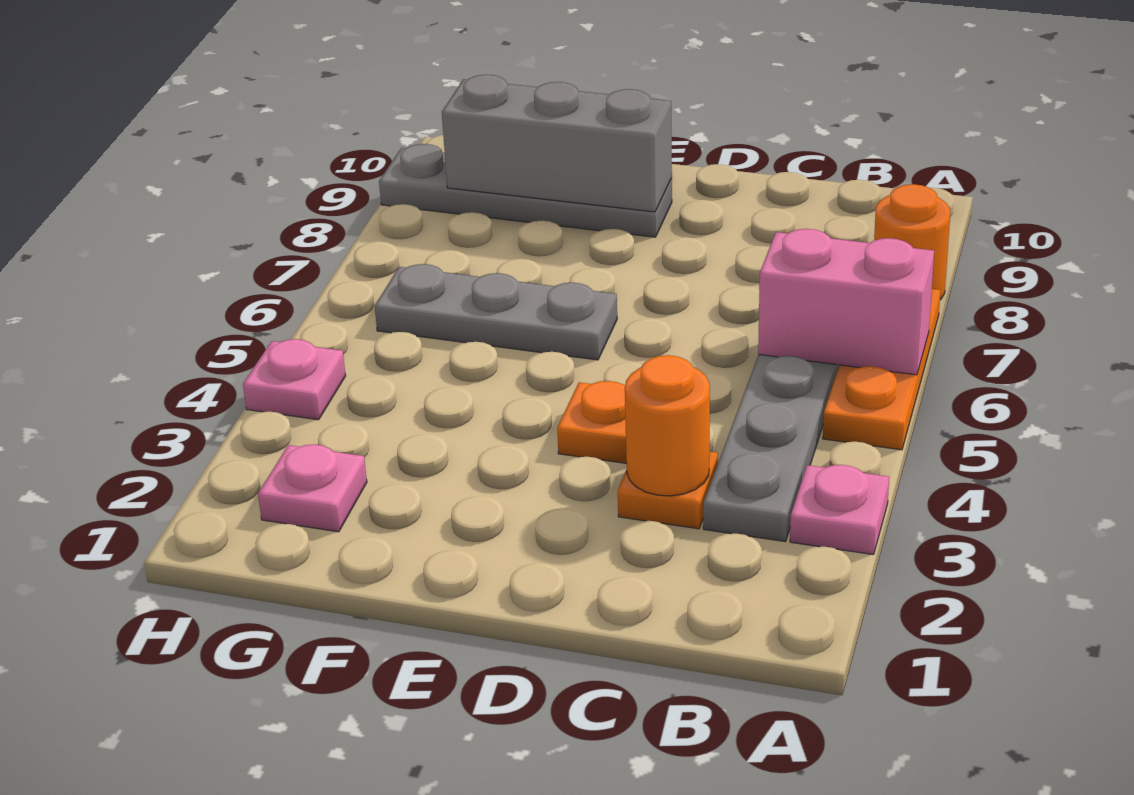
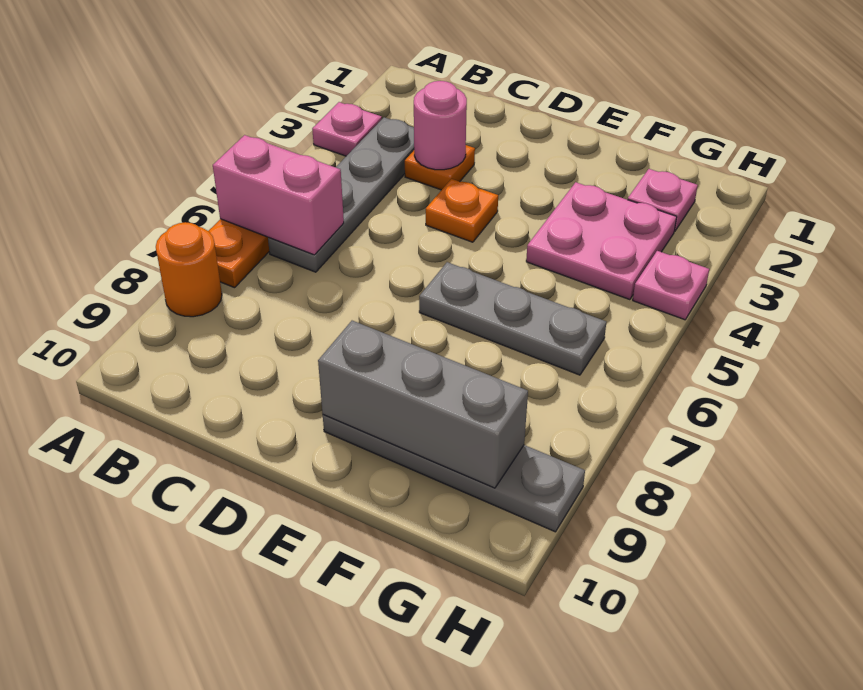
orange round brick C3 level 2 -> pink round brick C3 level 2
none -> pink plate F3:G4 level 1

